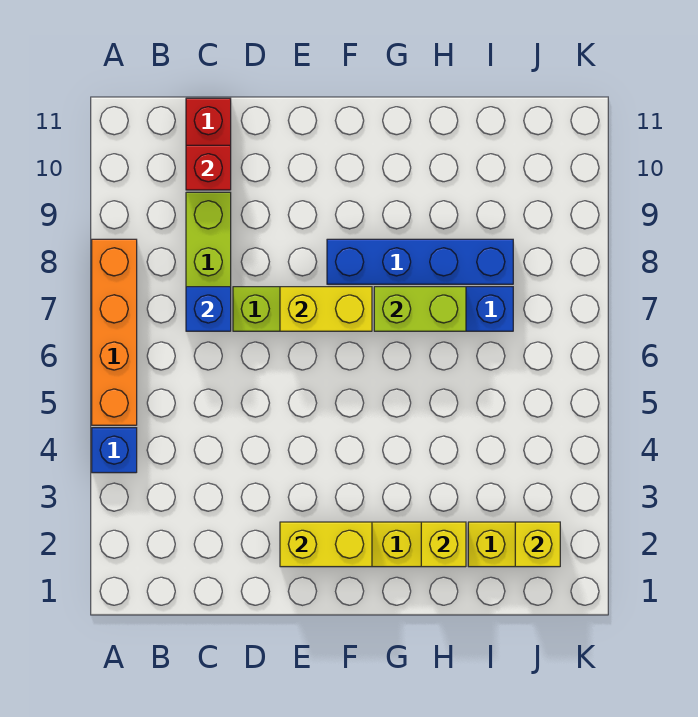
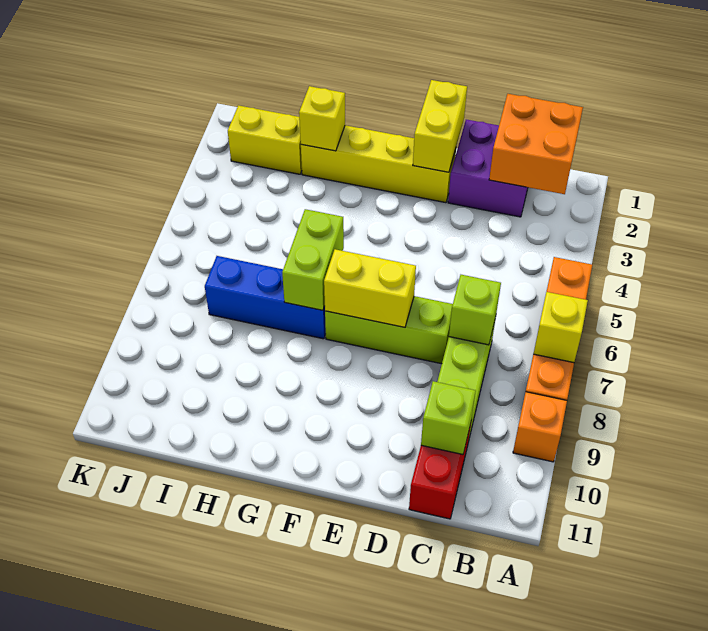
blue brick A4 level 1 -> none
none -> orange brick A9 level 1
none -> orange brick B1:C2 level 2
none -> purple brick C1:D2 level 1
blue brick C7 level 2 -> lime brick C7 level 2
red brick C10 level 2 -> lime brick C10 level 2
yellow brick E2:F2 level 2 -> yellow brick E1:E2 level 2
blue brick F8:I8 level 1 -> none
lime brick G7:H7 level 2 -> lime brick G6:G7 level 2
yellow brick J2 level 2 -> yellow brick A7 level 2

